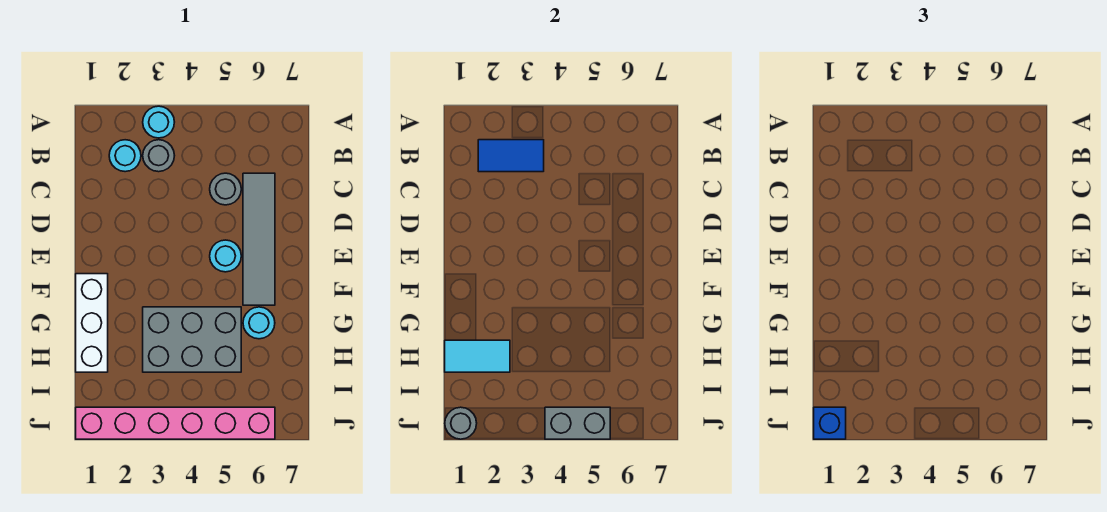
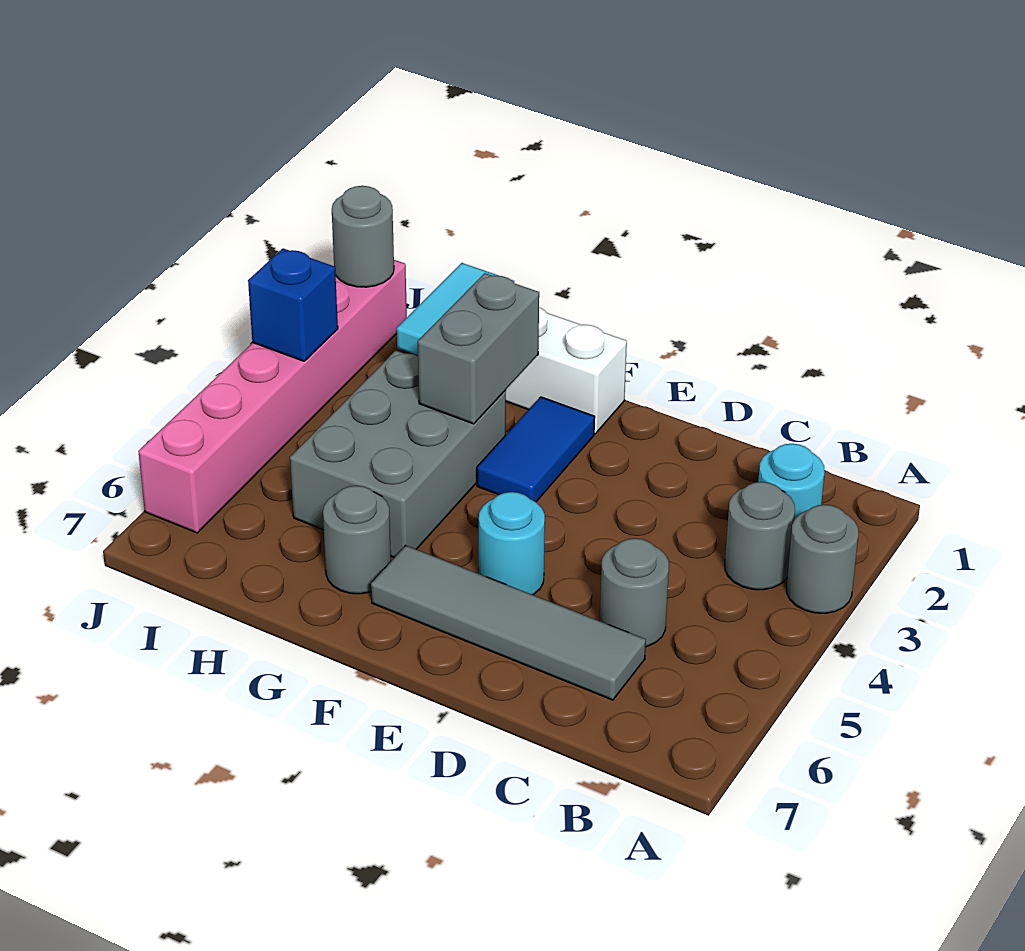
cyan round brick A3 level 1 -> grey round brick A3 level 1
blue tile B2:B3 level 2 -> blue tile F2:F3 level 1
cyan round brick G6 level 1 -> grey round brick G6 level 1
blue brick J1 level 3 -> blue brick J3 level 2
grey brick J4:J5 level 2 -> grey brick G2:G3 level 2

